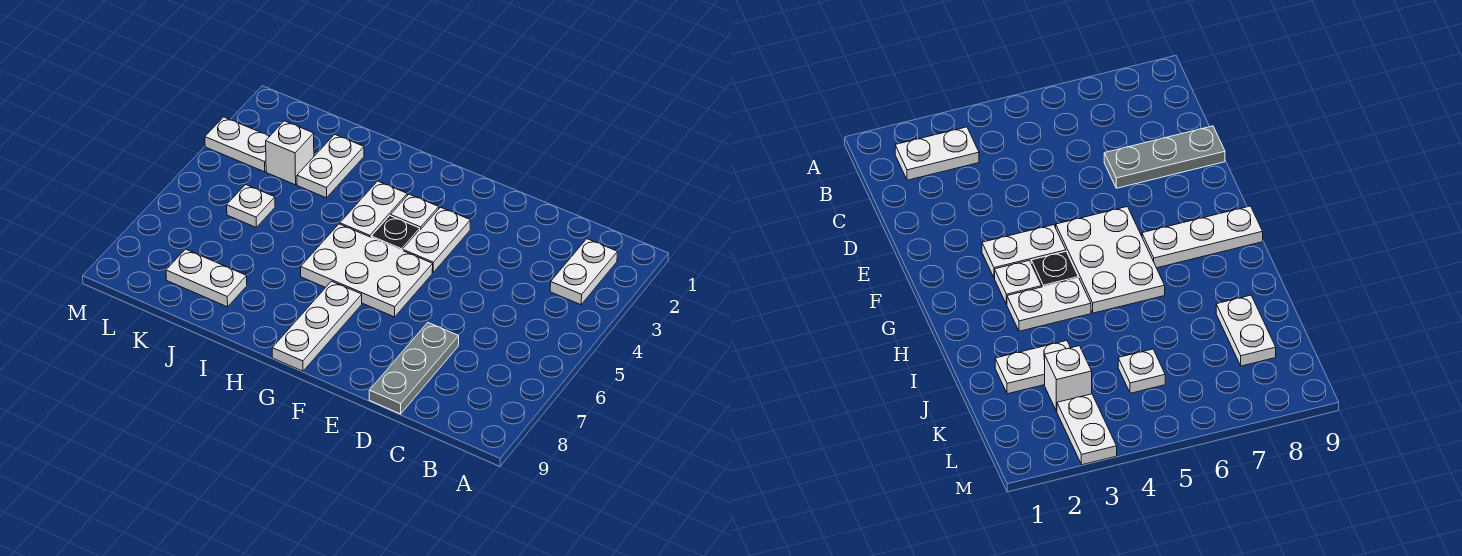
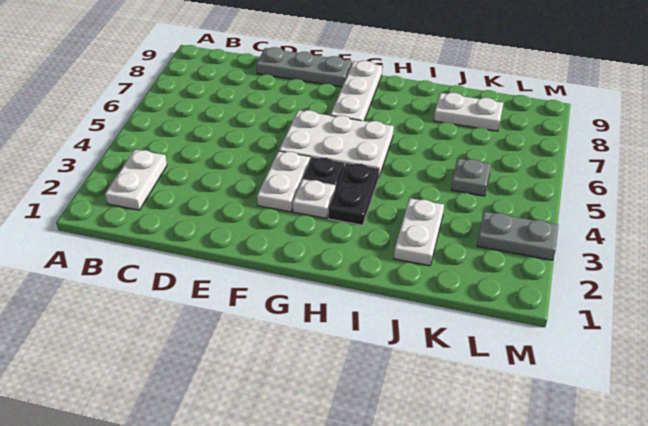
grey plate D7:D9 level 1 -> grey plate D9:F9 level 1
white plate H3:H4 level 1 -> black plate H3:H4 level 1
white brick K3 level 1 -> none
white plate K5 level 1 -> grey plate K5 level 1
white plate L3:M3 level 1 -> grey plate L3:M3 level 1

